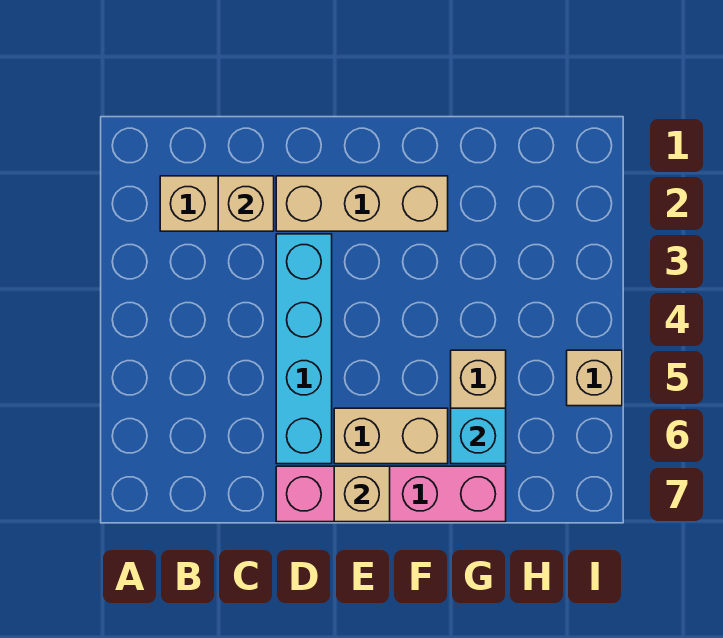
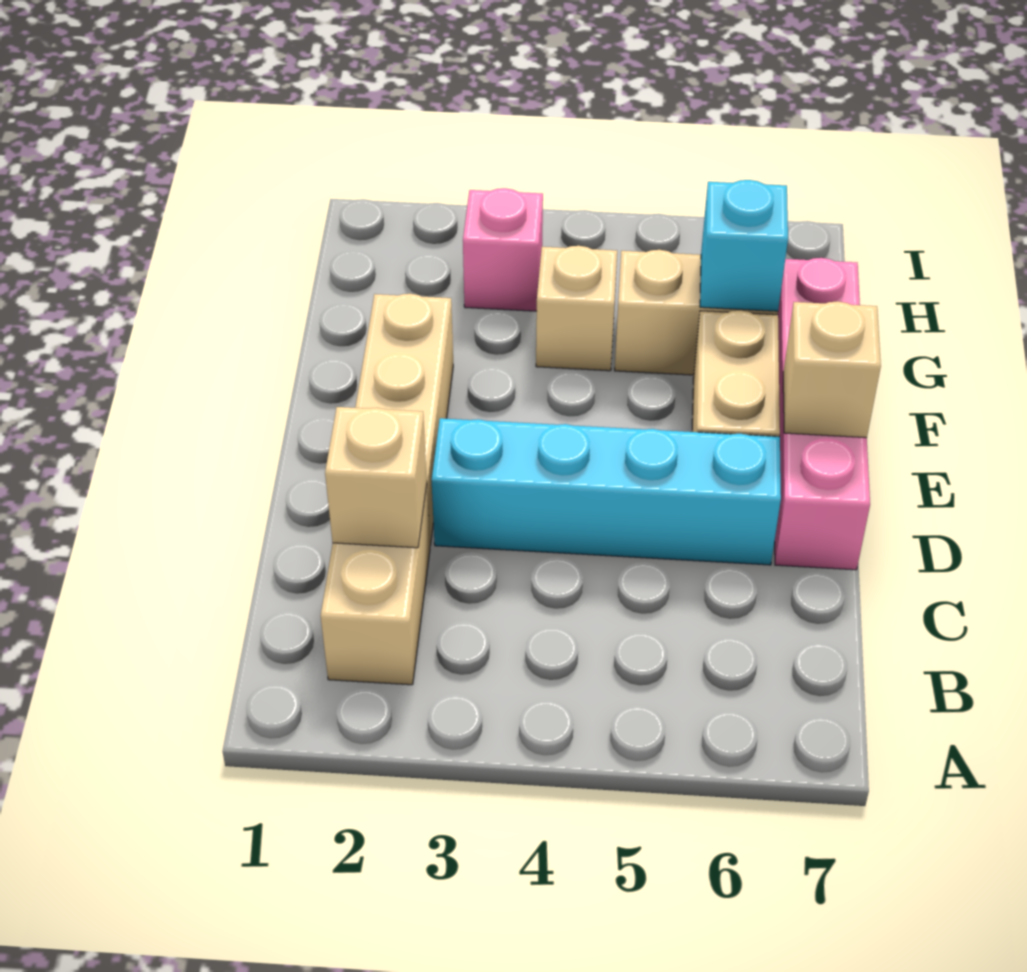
none -> pink brick H3 level 1
tan brick I5 level 1 -> tan brick G4 level 1

